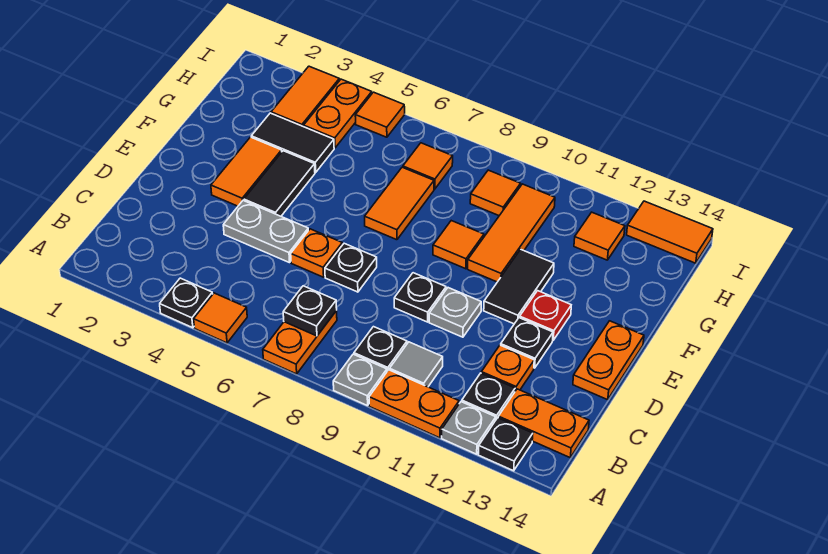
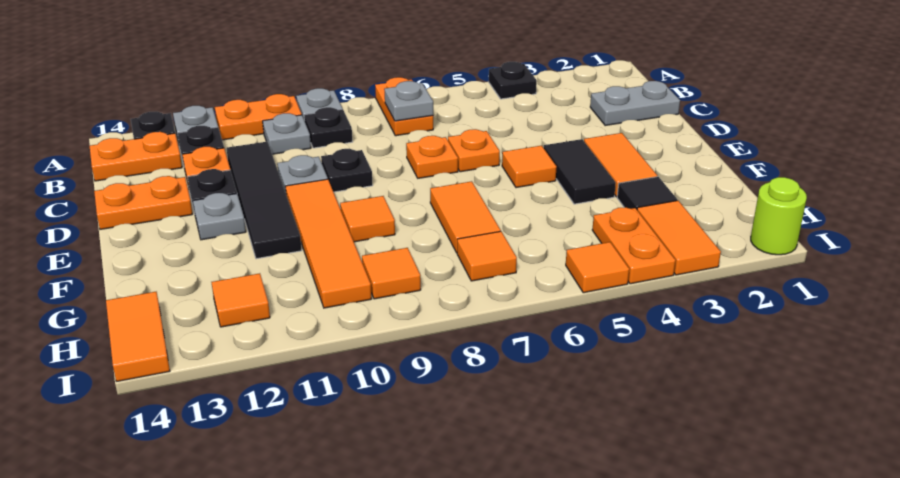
orange tile A5 level 1 -> orange tile E5 level 1
black plate B7 level 2 -> grey plate B7 level 2
grey tile B10 level 1 -> grey plate B10 level 1
grey plate D4:D5 level 1 -> grey plate C1:C2 level 1
black plate D7 level 1 -> orange plate D7 level 1
orange plate D14:E14 level 1 -> orange plate D13:D14 level 1
black tile E11:F11 level 1 -> black tile C11:F11 level 1
red plate E12 level 1 -> grey plate E12 level 1
orange tile F10:H10 level 1 -> orange tile E10:H10 level 1
black tile G3:G4 level 1 -> black tile G3 level 1
none -> lime round brick I1 level 1
orange tile I13:I14 level 1 -> orange tile H14:I14 level 1

